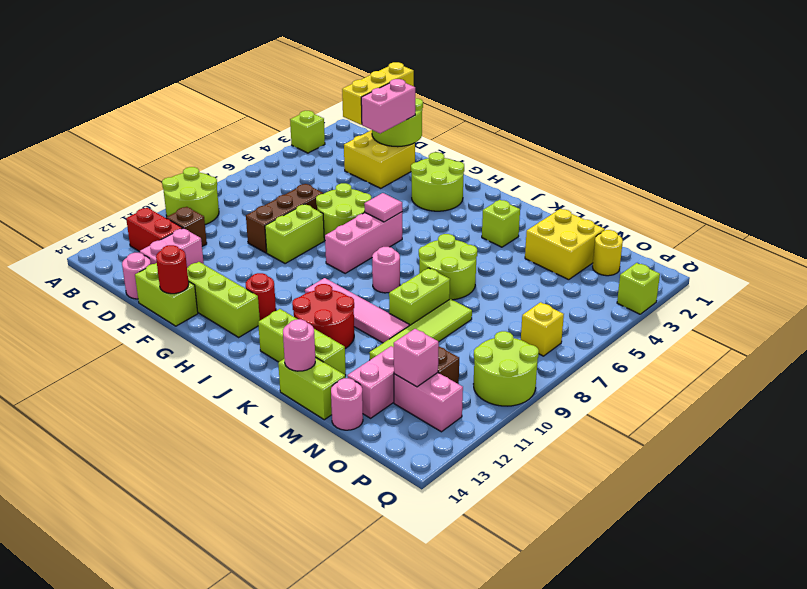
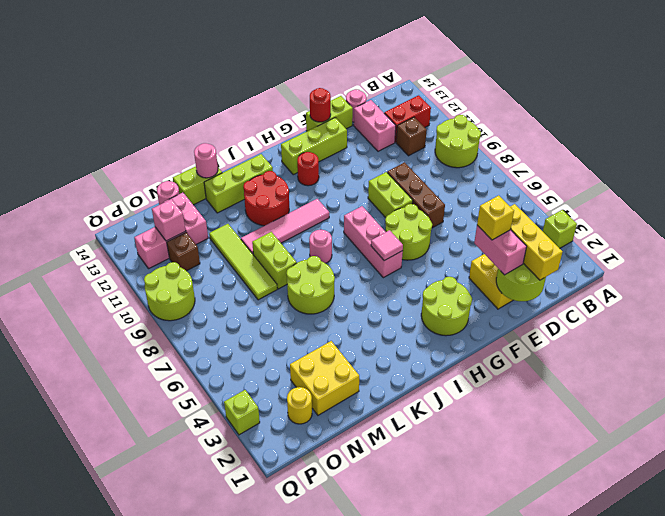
lime brick K3 level 1 -> none
yellow brick P7 level 1 -> yellow brick E3 level 4

